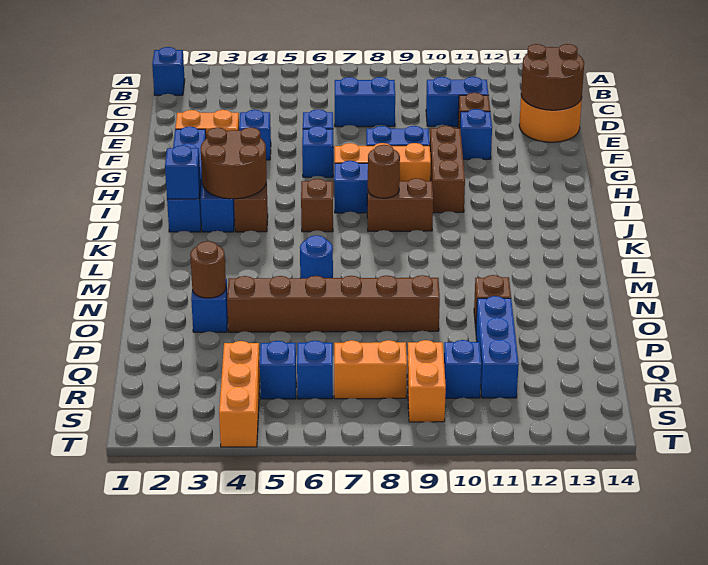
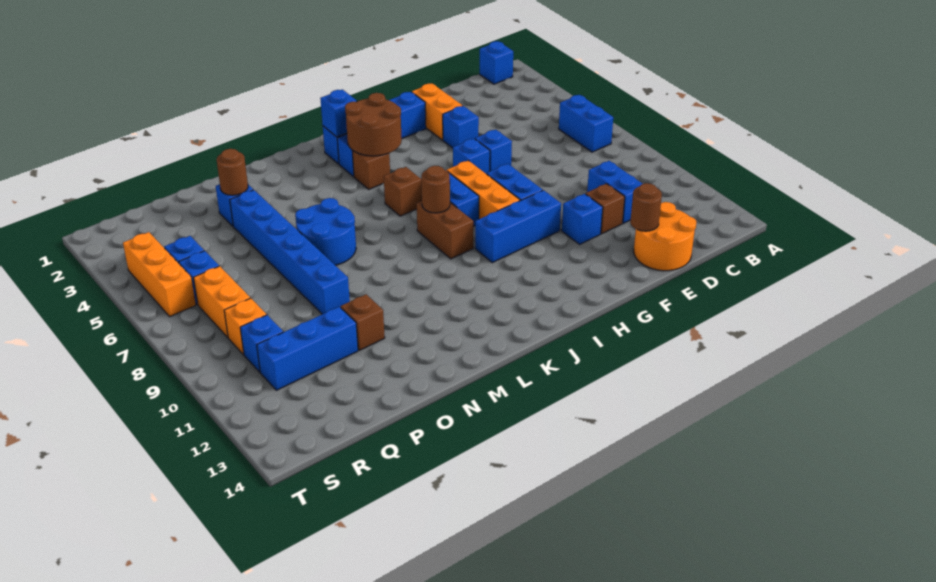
blue brick D7:D8 level 1 -> blue brick B6:B7 level 1
brown round brick D13:E14 level 2 -> brown round brick E13 level 2
brown brick G10:I10 level 1 -> blue brick G10:I10 level 1
blue round brick M6 level 1 -> blue round brick M6:N7 level 1
brown brick O4:O9 level 1 -> blue brick O4:O9 level 1
orange brick R4:T4 level 1 -> orange brick S4:S6 level 1
orange brick R9:S9 level 1 -> orange brick R9 level 1

